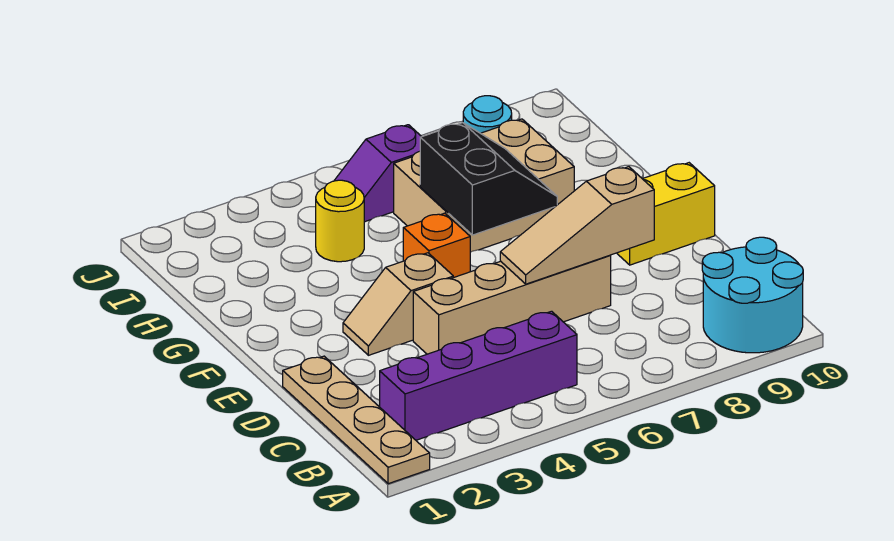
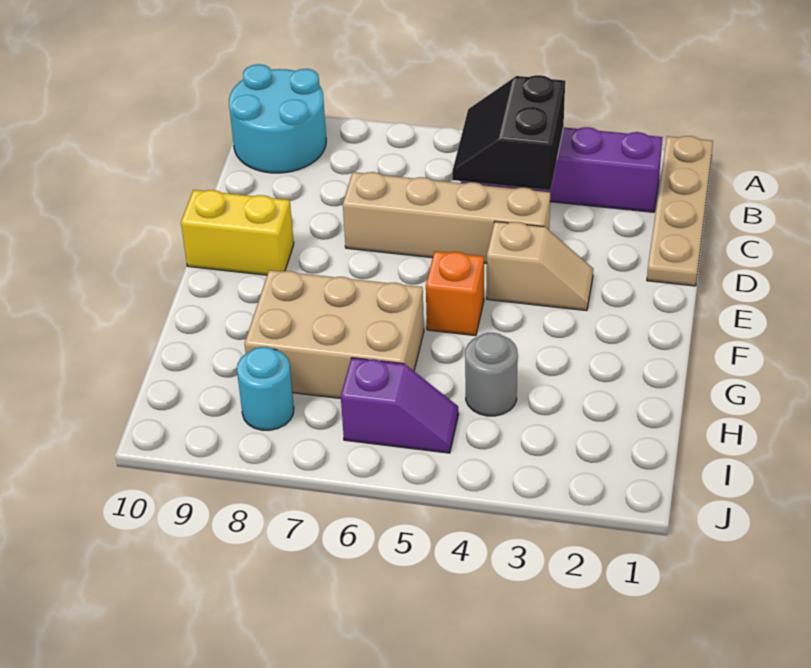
tan slope D6:D8 level 2 top 8 -> none
black slope F6:G7 level 2 top 6 -> black slope B4:C5 level 2 top 4
yellow round brick H4 level 1 -> grey round brick H4 level 1

